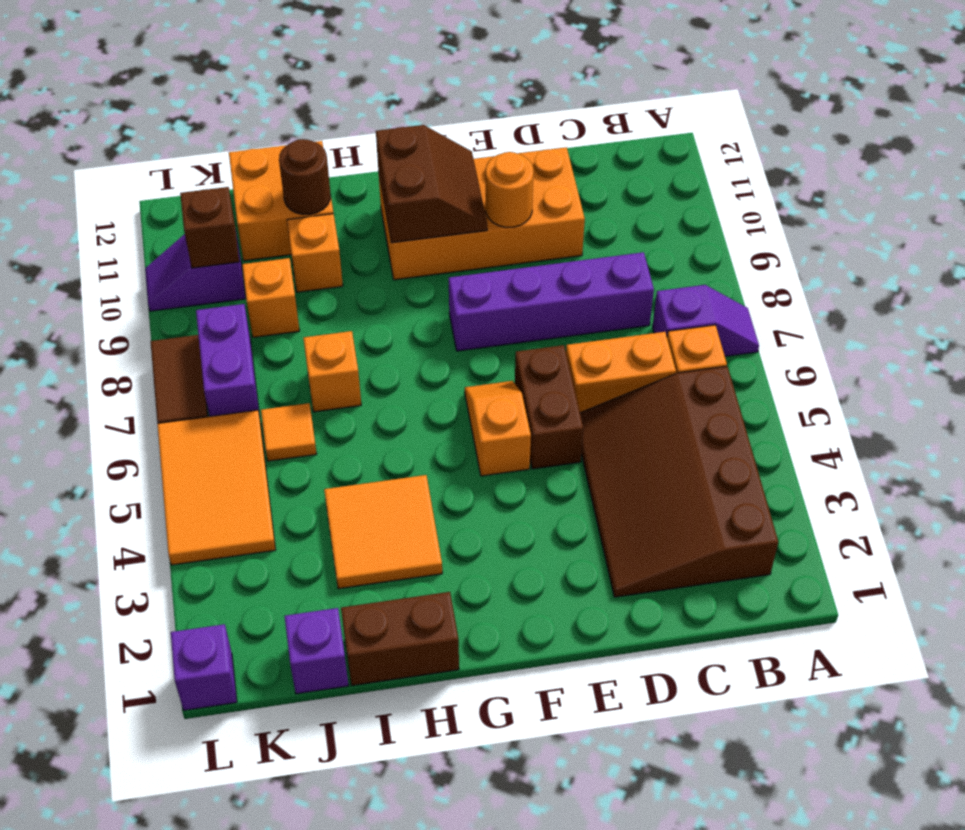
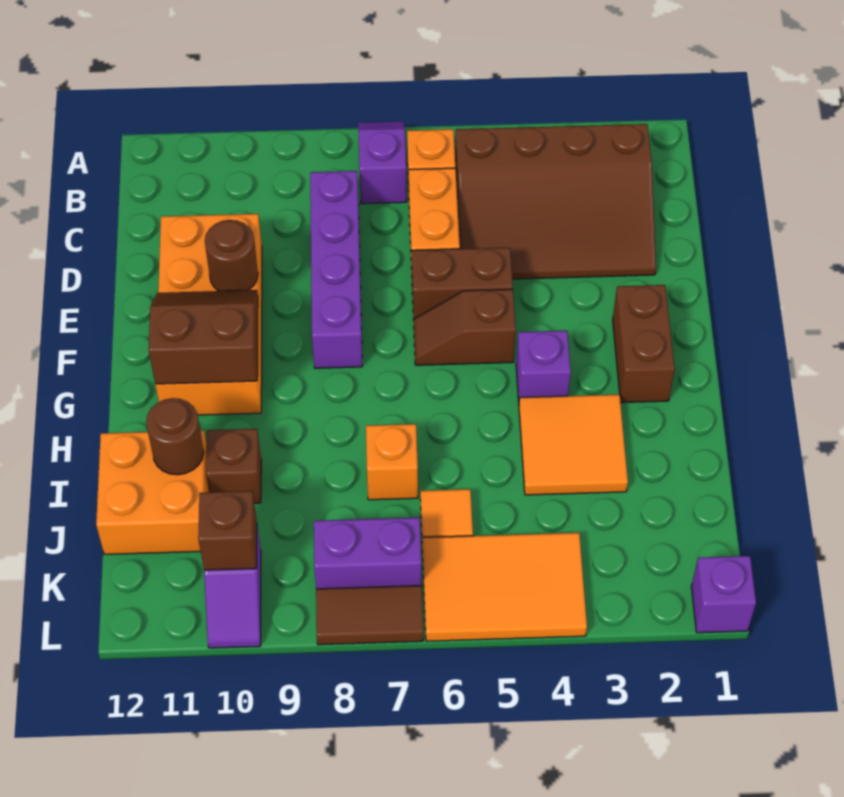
orange round brick E10 level 2 -> brown round brick E10 level 2
orange slope F5:F6 level 1 top 5 -> brown slope F5:F6 level 1 top 5
brown brick H1:I1 level 1 -> brown brick F2:G2 level 1
orange brick I10 level 1 -> brown brick I10 level 1
purple brick J1 level 1 -> purple brick G4 level 1
orange brick J9 level 1 -> none

